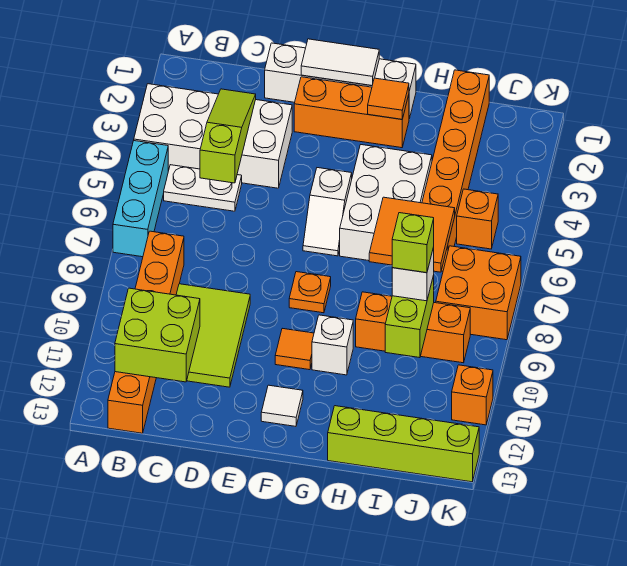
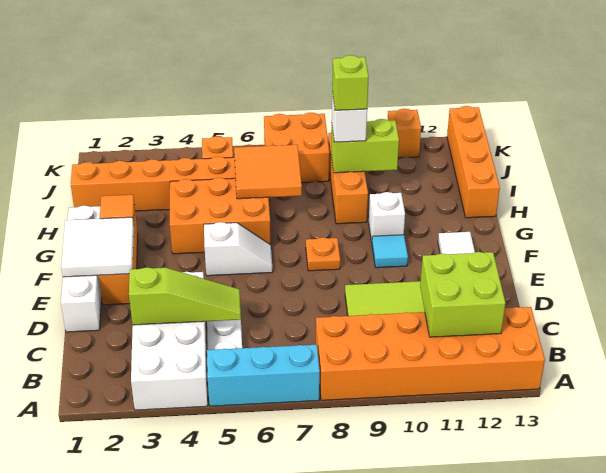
orange brick B8:B13 level 1 -> orange brick A8:B13 level 1
lime slope C3:C5 level 2 top 5 -> lime slope C3:C5 level 2 top 3
white tile E1:F1 level 2 -> white tile E1:F2 level 2
orange tile F10 level 1 -> cyan tile F10 level 1
white brick G4:H6 level 1 -> orange brick G4:H6 level 1
lime brick H13:K13 level 1 -> orange brick H13:K13 level 1

